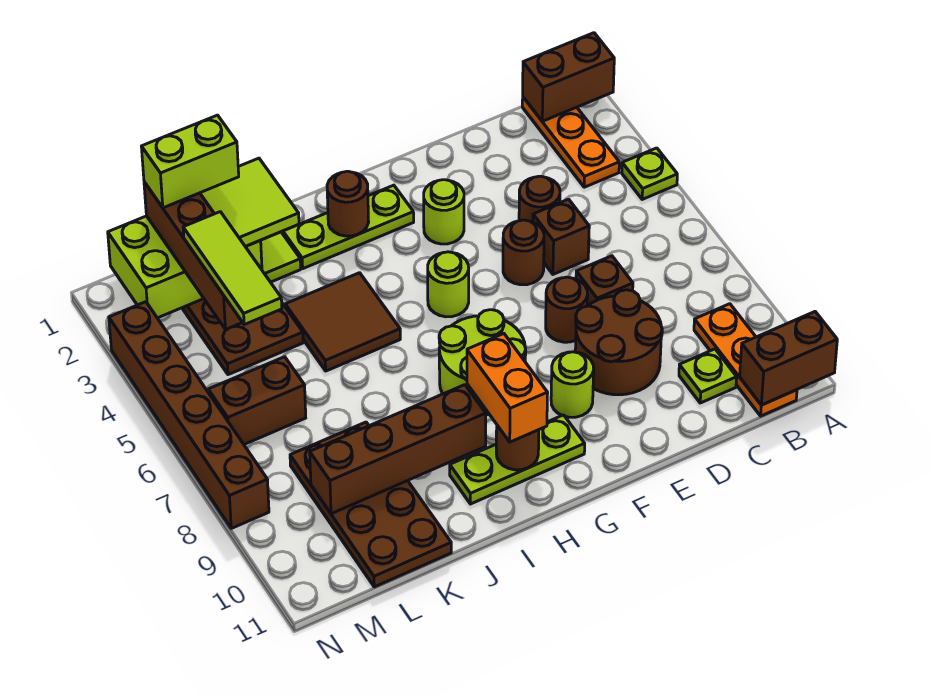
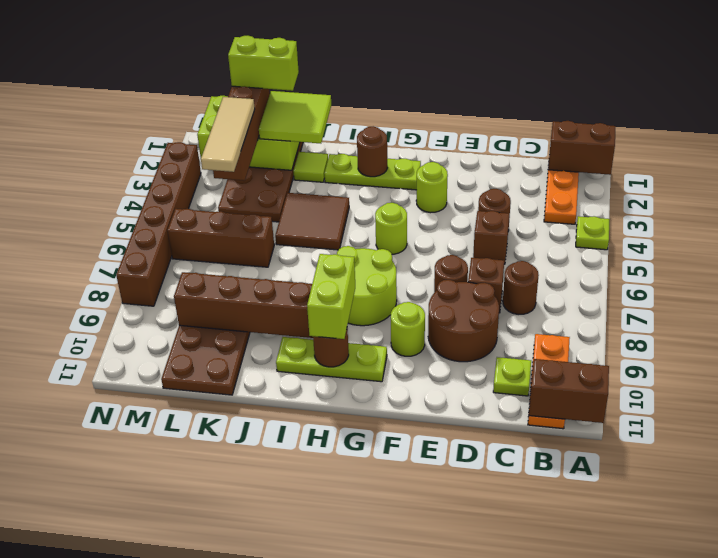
brown round brick E5 level 1 -> brown round brick C7 level 1
orange brick H9:H10 level 3 -> lime brick H9:H10 level 3
lime tile L3:L5 level 4 -> tan tile L3:L5 level 4
brown brick L6:M6 level 1 -> brown brick K6:M6 level 1

